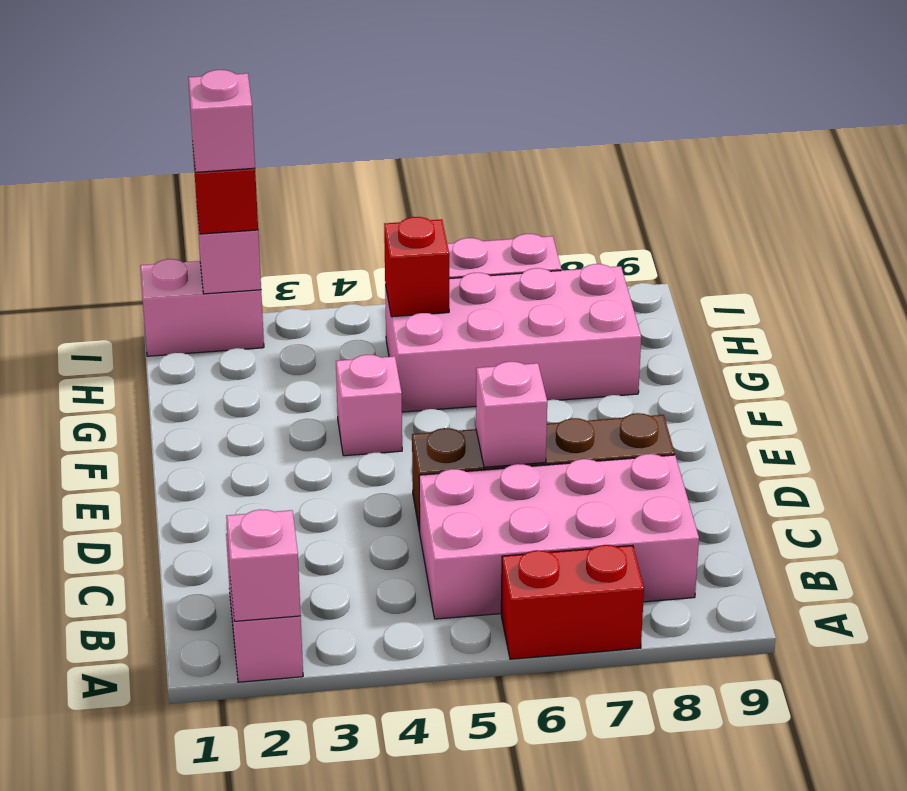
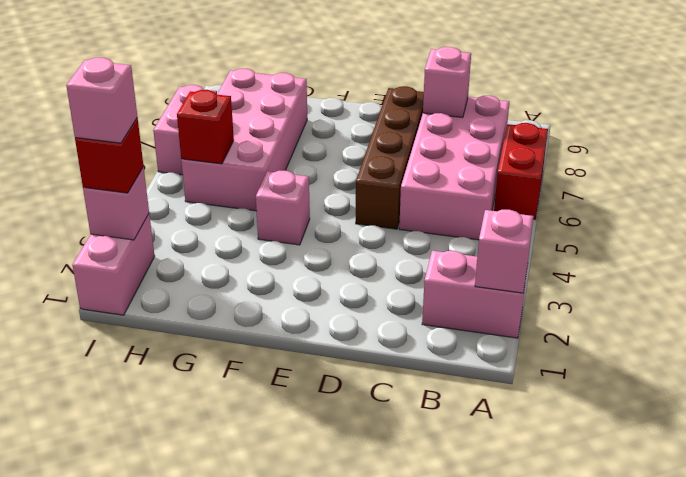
pink brick D6 level 2 -> pink brick C8 level 2

